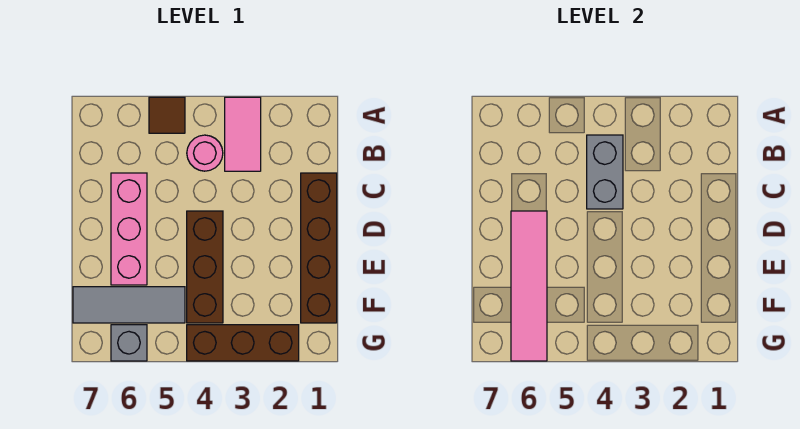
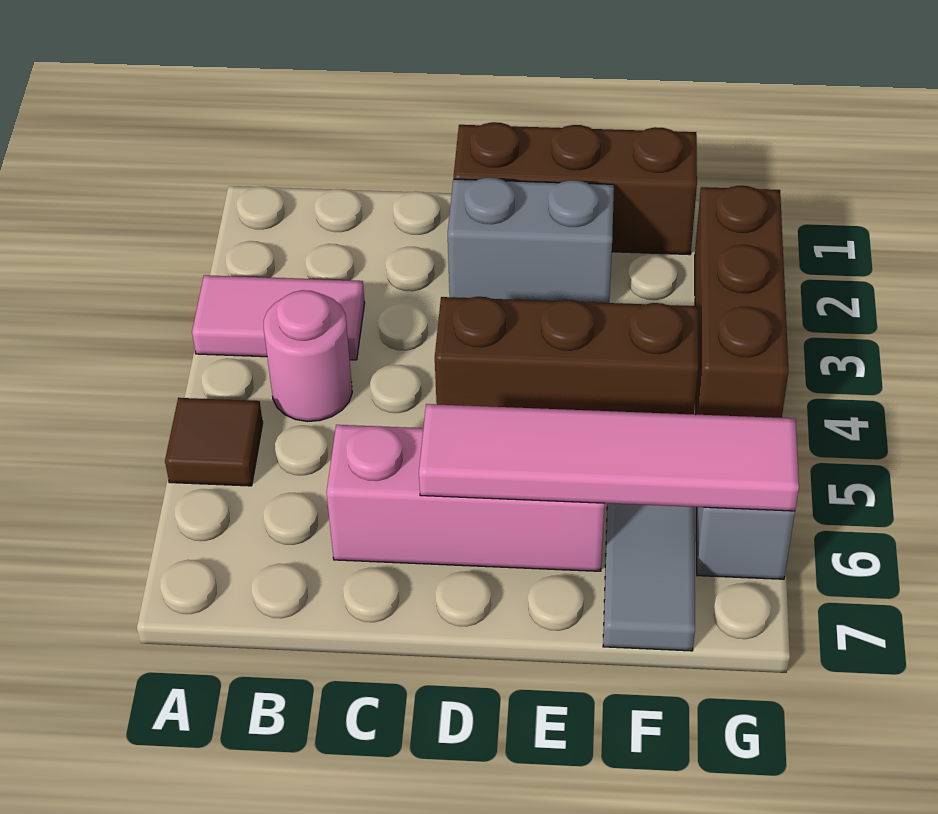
grey brick B4:C4 level 2 -> grey brick D2:E2 level 1
brown brick C1:F1 level 1 -> brown brick D1:F1 level 1

